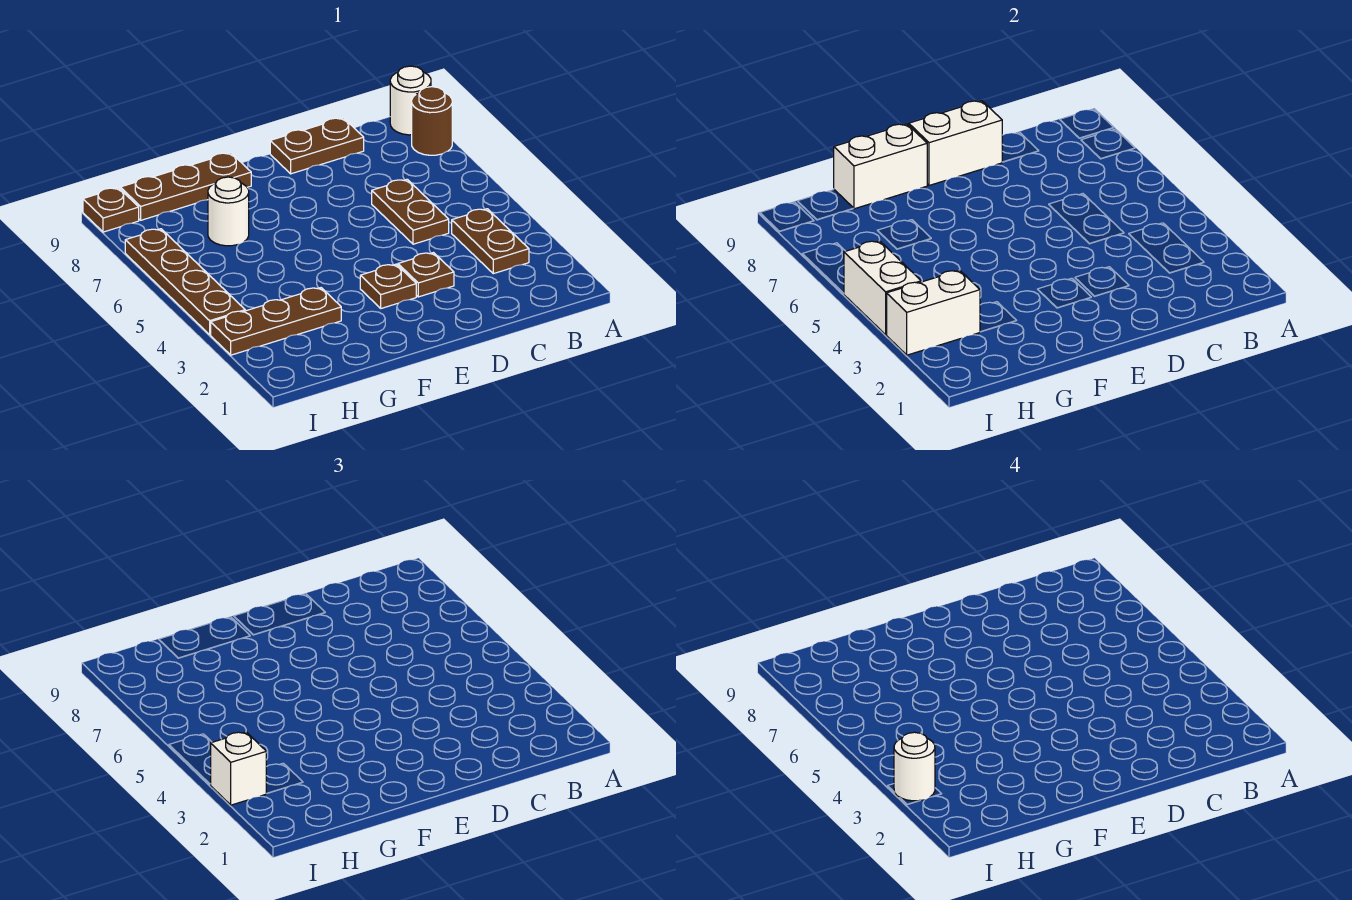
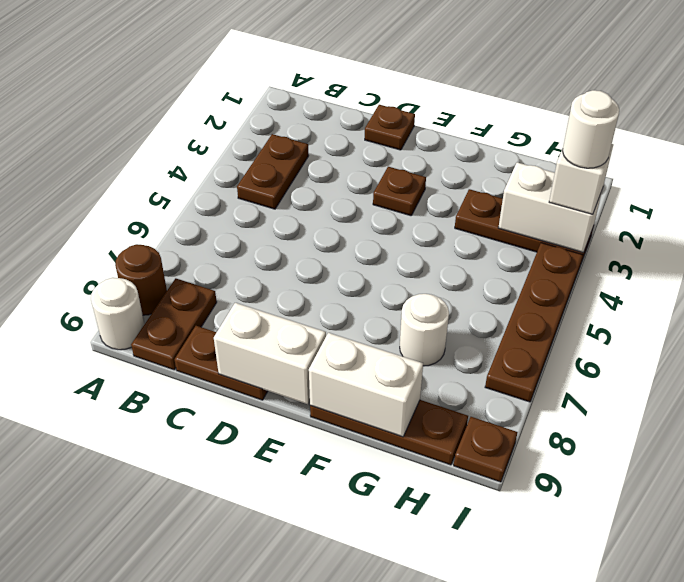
brown plate C5:C6 level 1 -> brown plate B8:B9 level 1
brown plate D3 level 1 -> brown plate D1 level 1
white brick I4:I5 level 2 -> none

